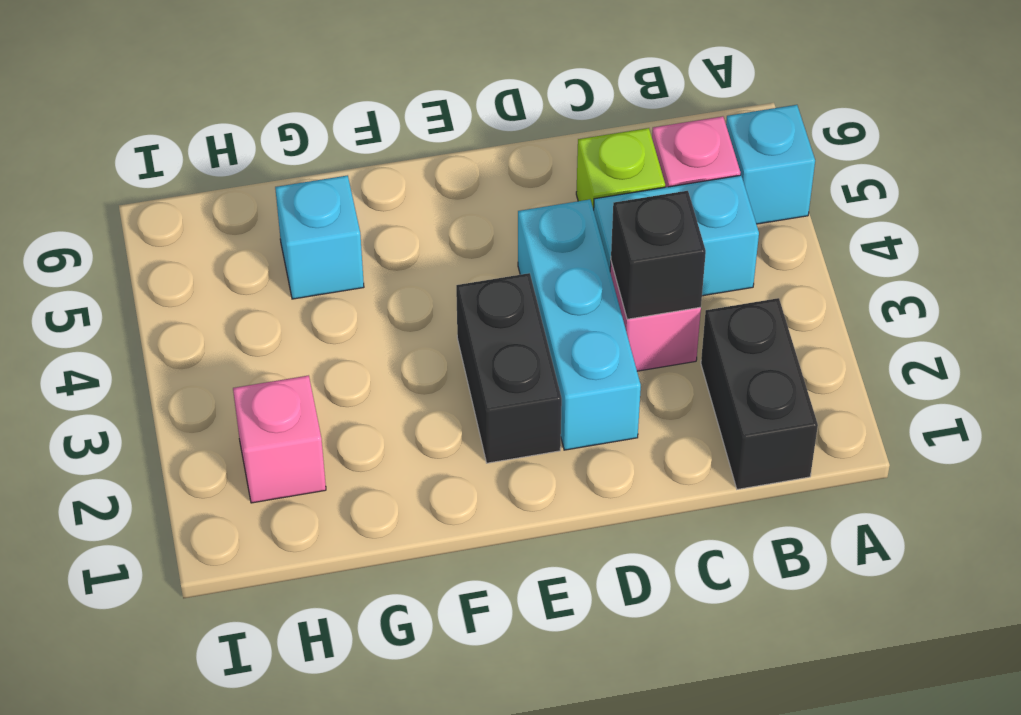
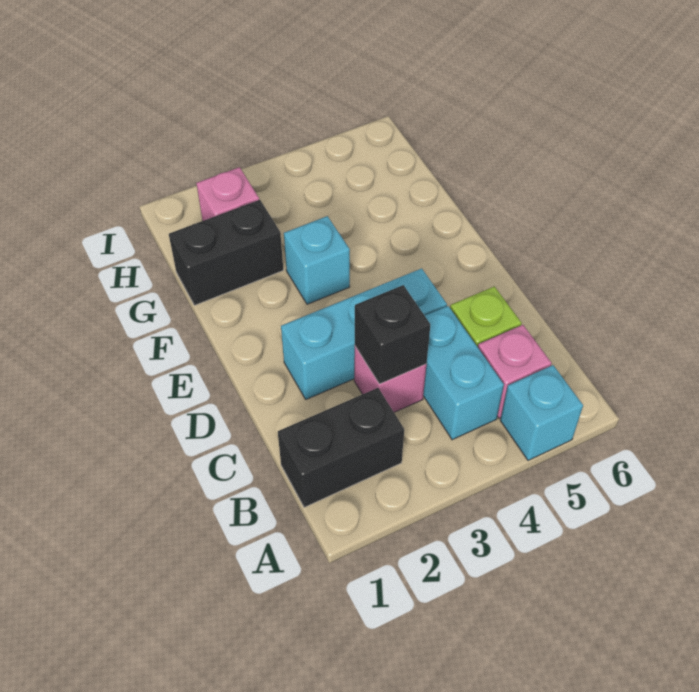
black brick E2:E3 level 1 -> black brick G1:G2 level 1
cyan brick G5 level 1 -> cyan brick F3 level 1

